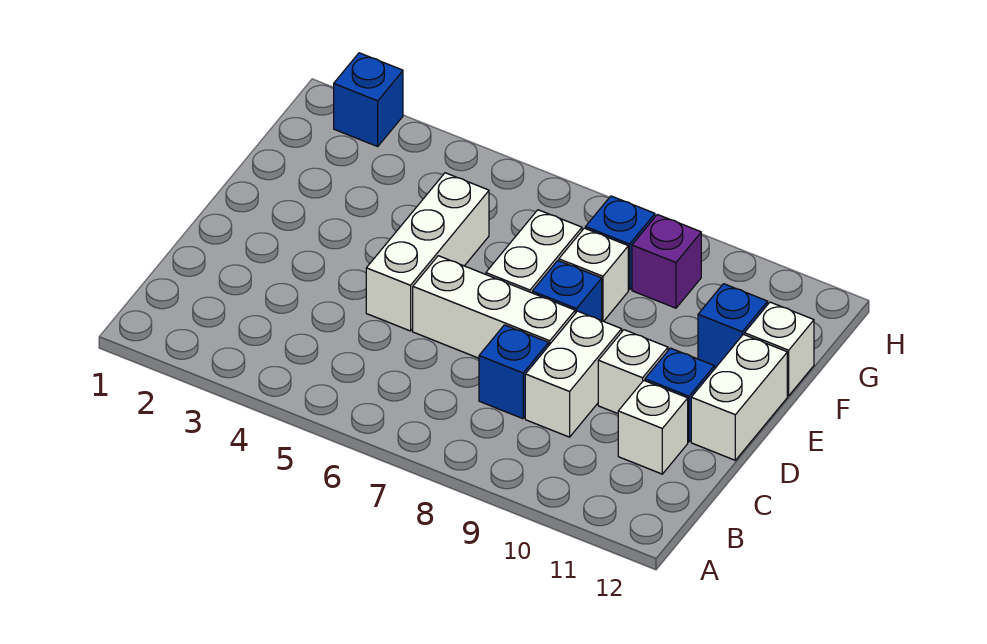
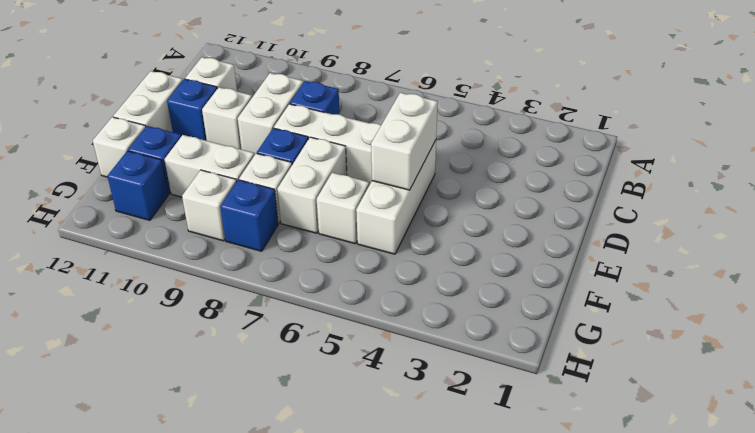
none -> white brick D5:E5 level 2
none -> white brick F6 level 1
none -> white brick F9:F10 level 1
purple brick G9 level 1 -> white brick G9 level 1
blue brick H2 level 1 -> blue brick G11 level 1

